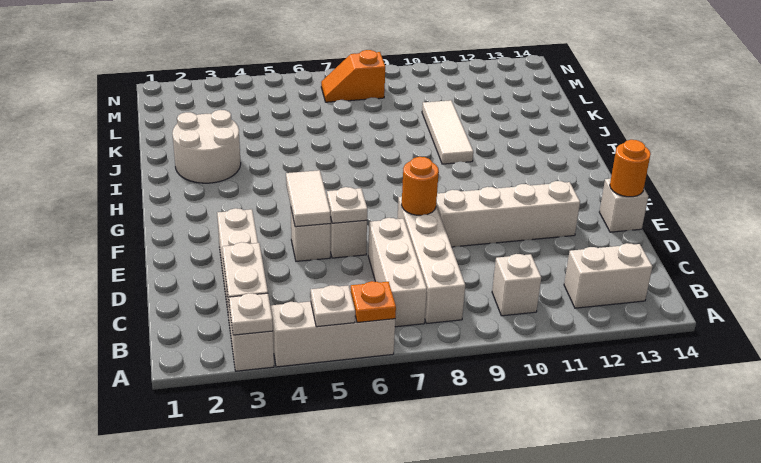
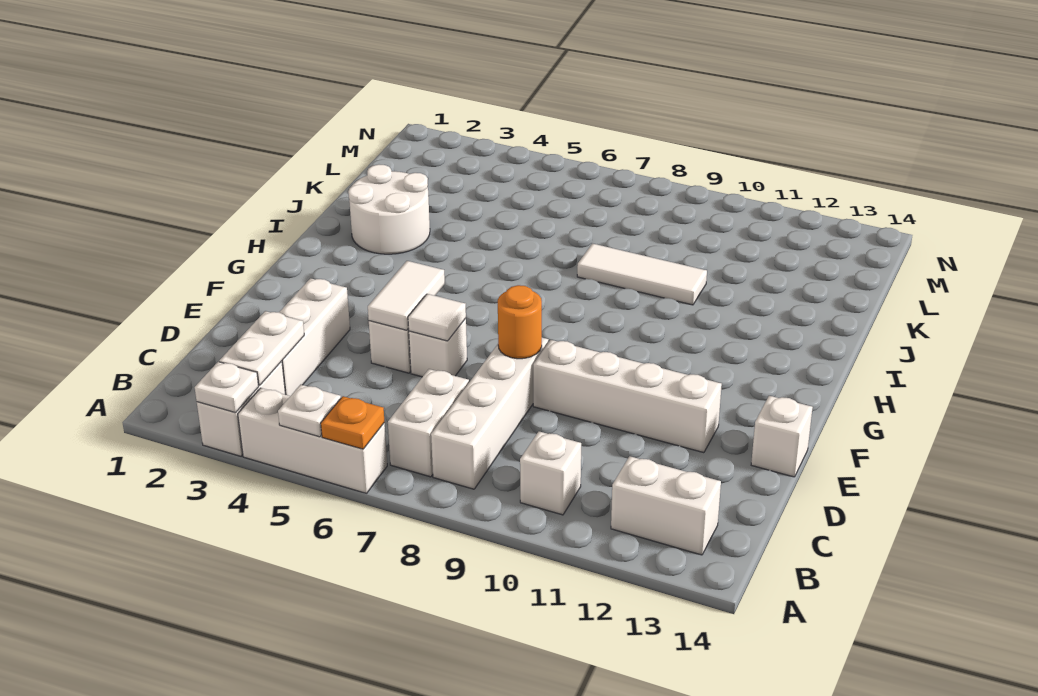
white brick B7:D7 level 1 -> white brick B7:C7 level 1
white plate E6 level 2 -> white tile E6 level 2
orange round brick E14 level 2 -> none
white tile I10:K10 level 1 -> white tile J8:J10 level 1
orange slope M7:M8 level 1 top 8 -> none

